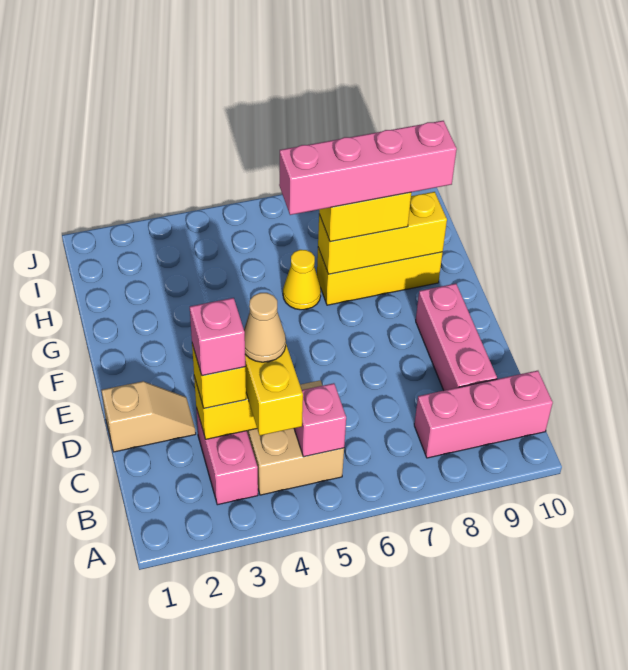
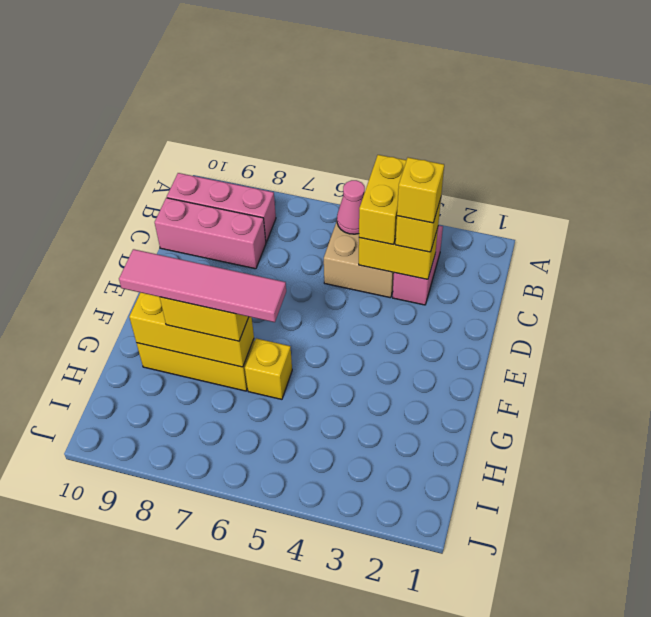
pink brick B5 level 2 -> pink cone B5 level 2
pink brick C3 level 4 -> yellow brick C3 level 4
tan cone C4 level 4 -> none
pink brick C9:E9 level 1 -> pink brick C8:C10 level 1
tan slope D1:D2 level 1 top 1 -> none
yellow cone G6 level 1 -> yellow brick G6 level 1
pink brick G6:G9 level 4 -> pink tile G6:G9 level 4

